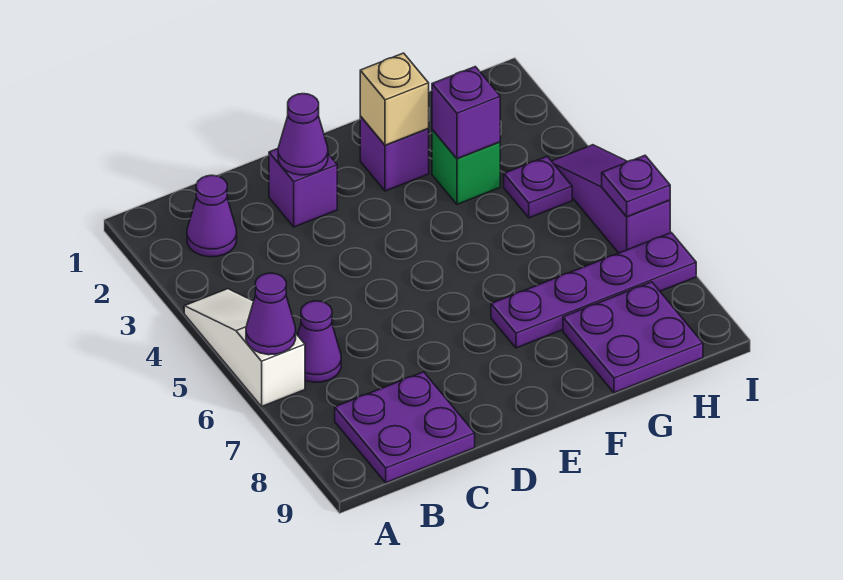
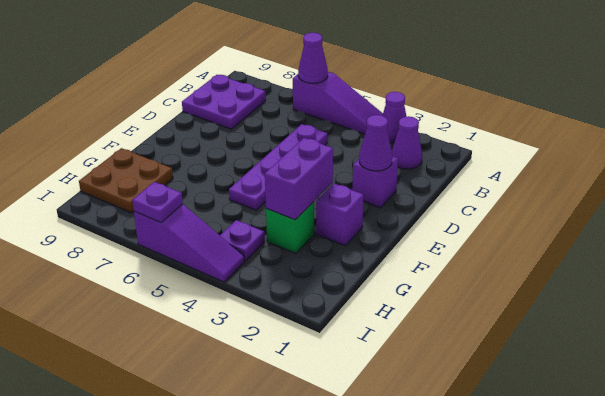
white slope A4:A6 level 1 top 6 -> purple slope A4:A6 level 1 top 6
purple cone B6 level 1 -> purple cone A3 level 1
tan brick F2 level 2 -> none
purple plate F7:I7 level 1 -> purple plate C5:F5 level 1
purple brick G3 level 2 -> purple brick F3:G3 level 2
purple plate G8:H9 level 1 -> brown plate G8:H9 level 1

